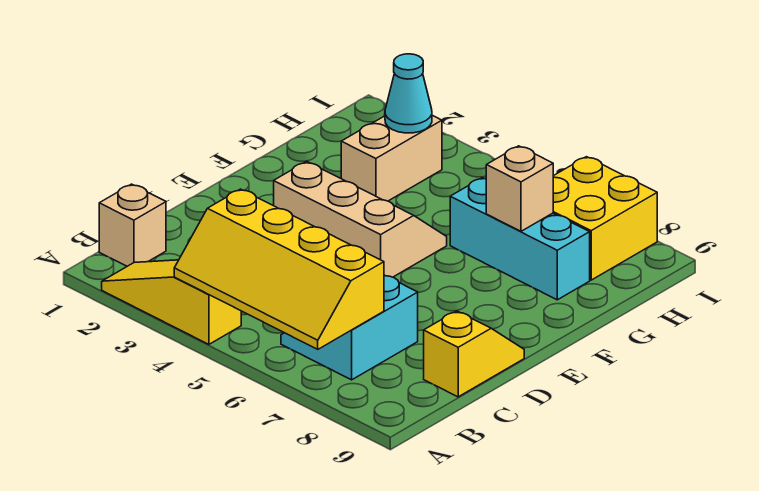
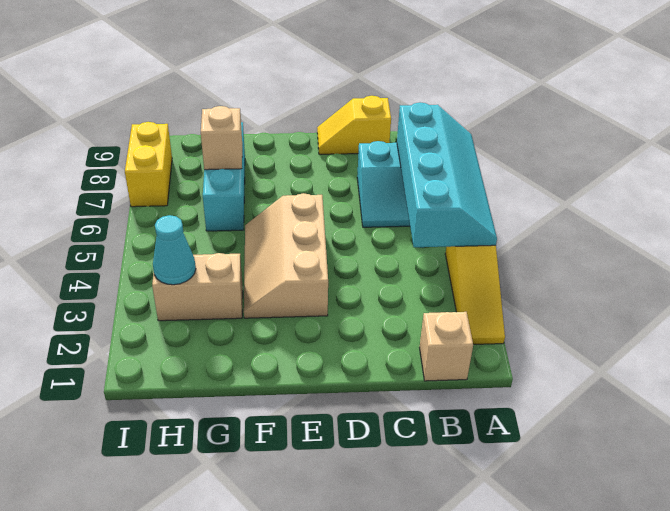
yellow slope A4:B7 level 2 top B -> cyan slope A4:B7 level 2 top B
yellow brick H7:I8 level 1 -> yellow brick I7:I8 level 1

